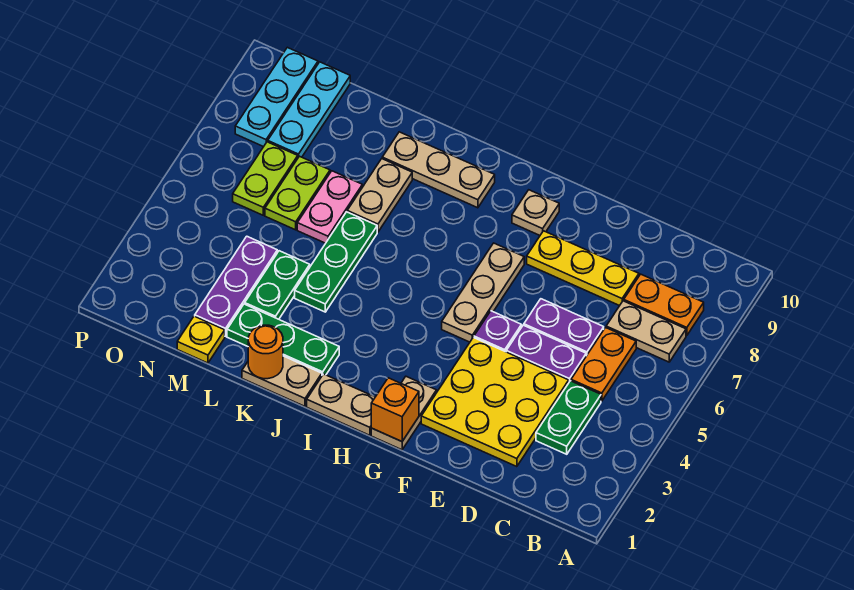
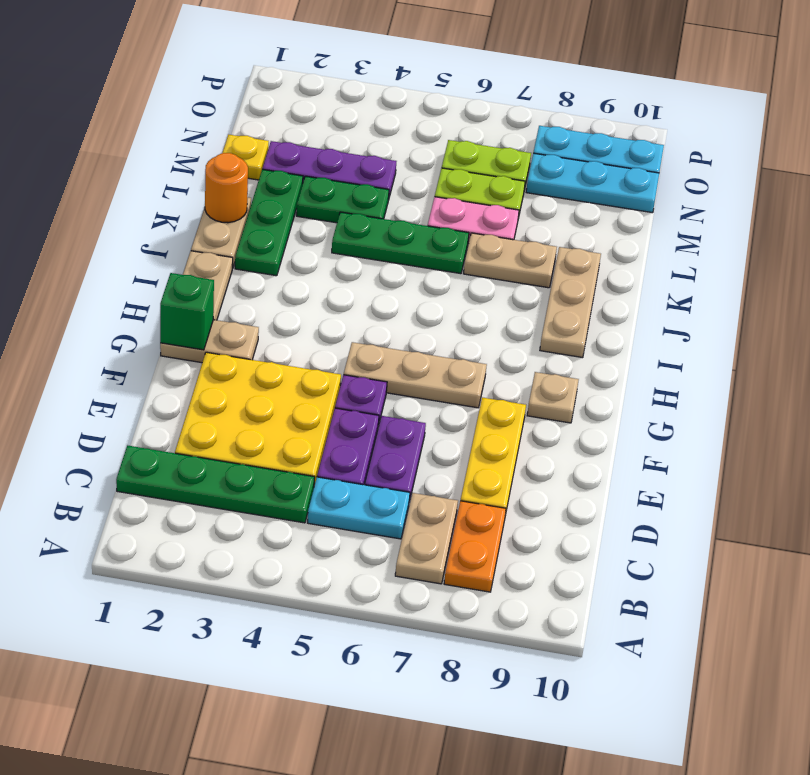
green plate C3:C4 level 1 -> green plate C1:C4 level 1
orange plate C5:C6 level 1 -> cyan plate C5:C6 level 1
orange brick G1 level 2 -> green brick G1 level 2

